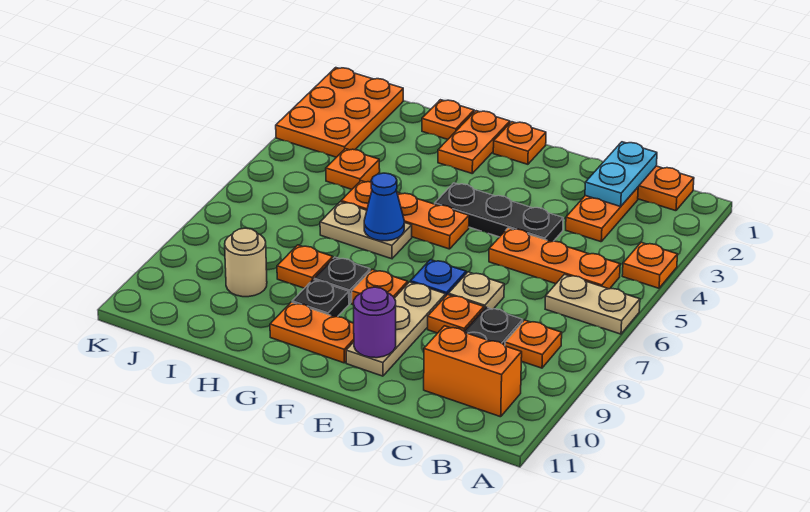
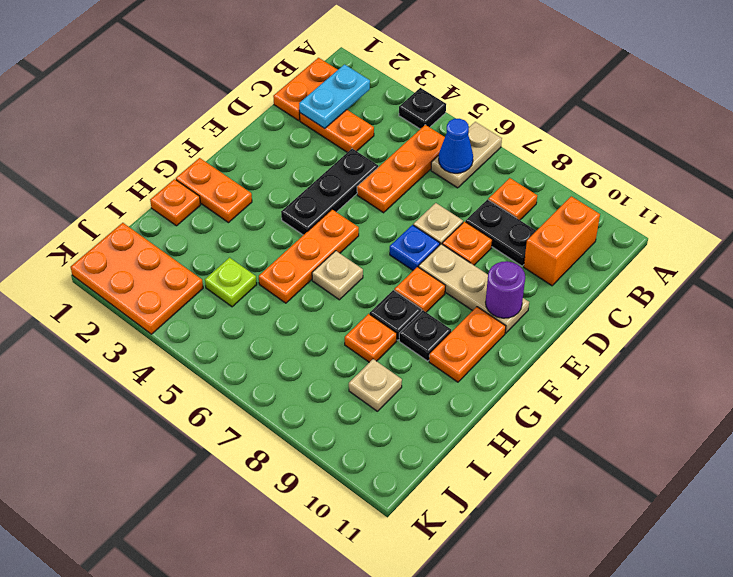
orange plate A4 level 1 -> black plate A4 level 1
cyan plate C1:C2 level 2 -> cyan plate B2:C2 level 2
orange plate F1 level 1 -> none
tan plate G6:H6 level 1 -> tan plate G6 level 1
blue cone G6 level 2 -> blue cone B6 level 2
orange plate I4 level 1 -> lime plate I4 level 1
tan round brick I9 level 1 -> tan plate I9 level 1

